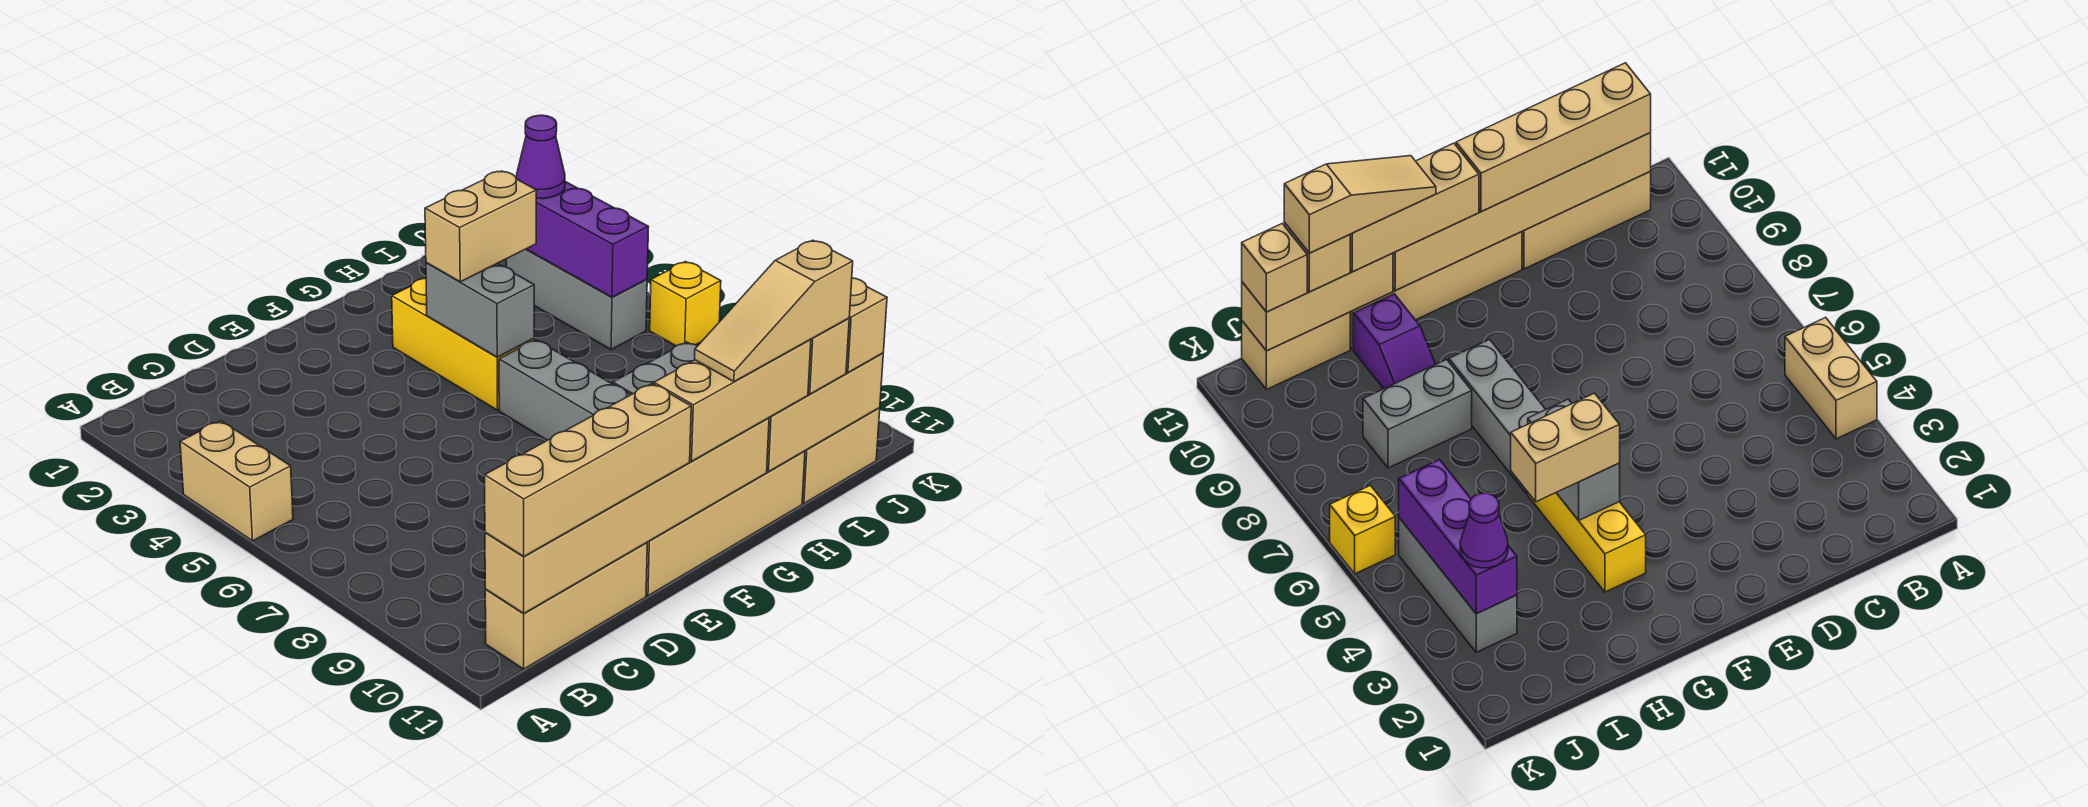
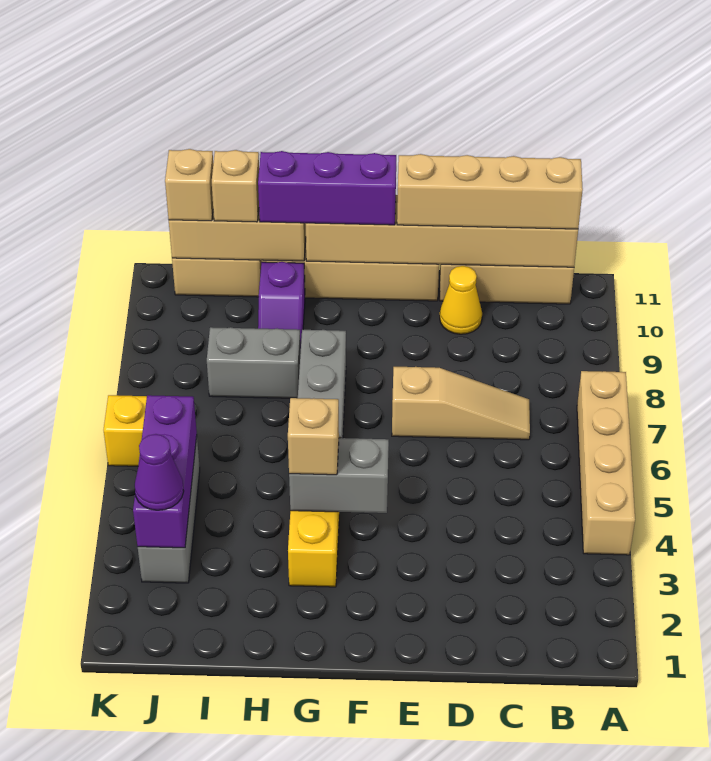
tan brick A4:A5 level 1 -> tan brick A4:A7 level 1
none -> yellow cone D10 level 1
tan brick F11:H11 level 3 -> purple brick F11:H11 level 3
grey brick G4:G5 level 2 -> grey brick F4:G4 level 2
tan brick G4:H4 level 3 -> tan brick G4 level 3
tan slope G11:I11 level 4 top I -> tan slope C7:E7 level 1 top E

